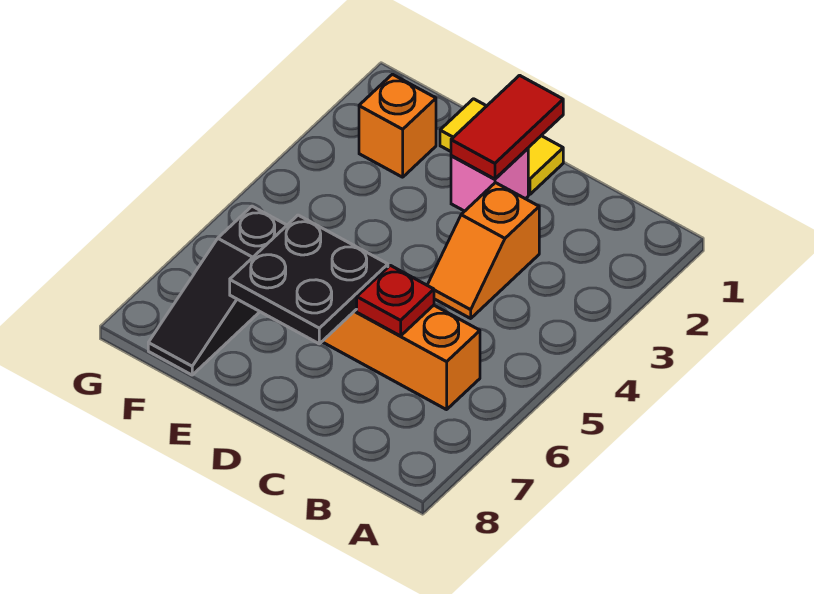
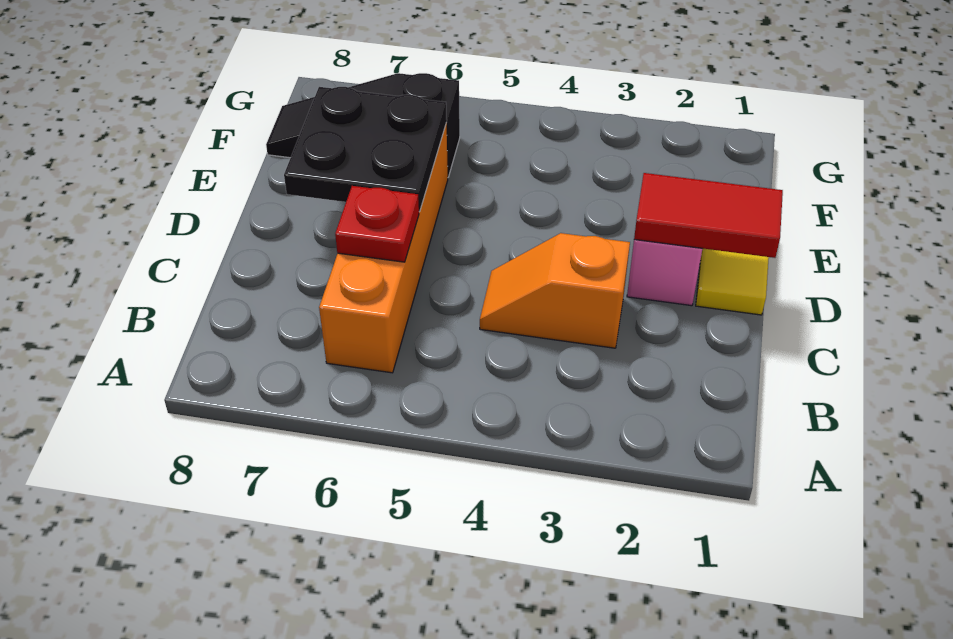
orange brick F2 level 1 -> none

